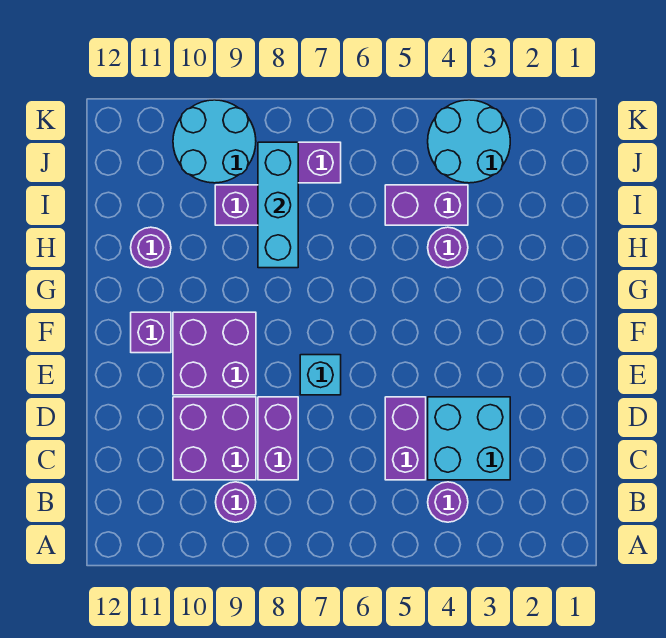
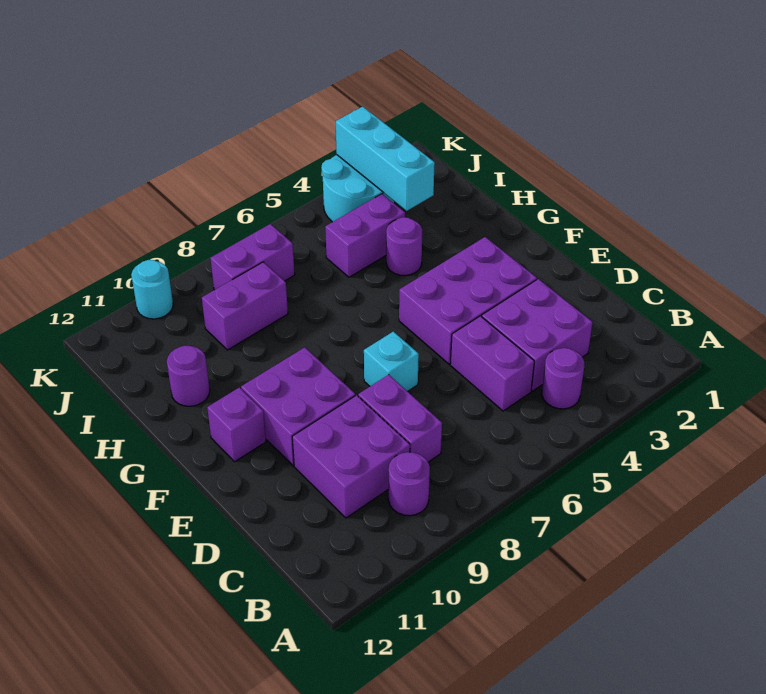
cyan brick C3:D4 level 1 -> purple brick C3:D4 level 1
none -> purple brick E3:F5 level 1
cyan brick H8:J8 level 2 -> cyan brick I3:K3 level 2
cyan round brick J9:K10 level 1 -> cyan round brick K10 level 1

